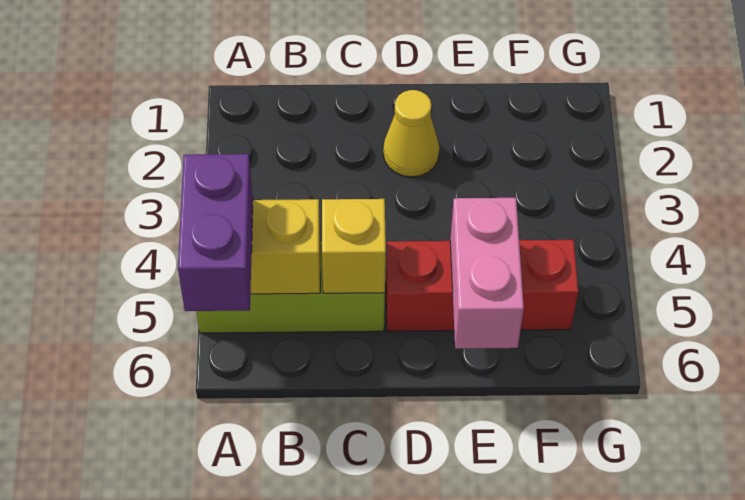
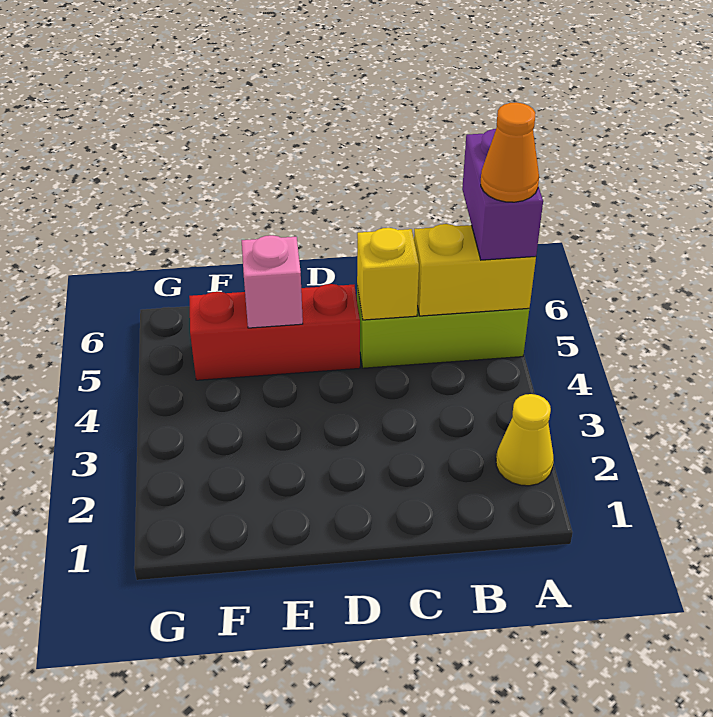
none -> orange cone A5 level 4
yellow cone D2 level 1 -> yellow cone A2 level 1
pink brick E5:E6 level 2 -> pink brick E5 level 2

